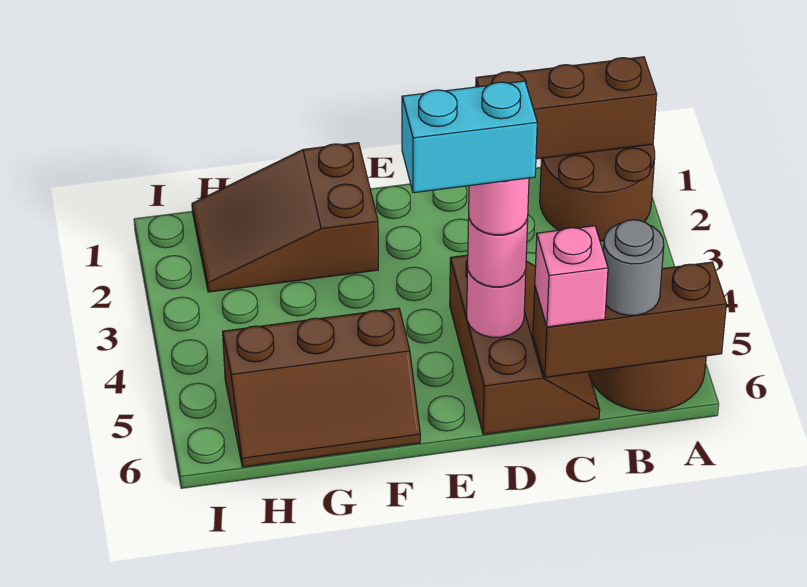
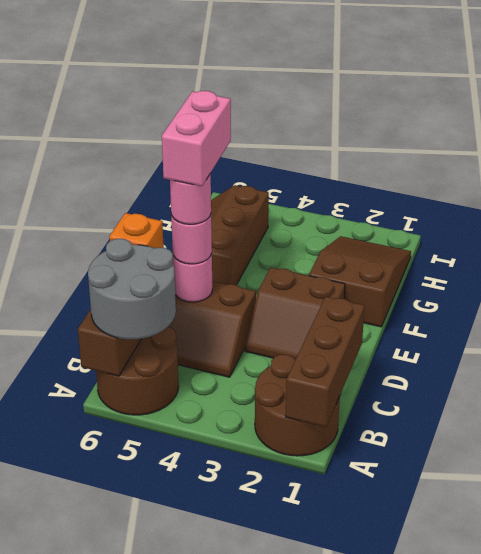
grey round brick B6 level 3 -> grey round brick A5:B6 level 3
pink brick C6 level 3 -> orange brick C6 level 3
none -> brown slope D2:E3 level 1 top E
cyan brick D5:E5 level 5 -> pink brick D5:E5 level 5

